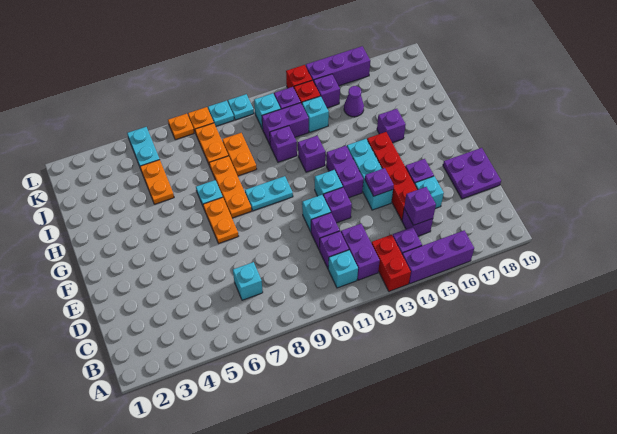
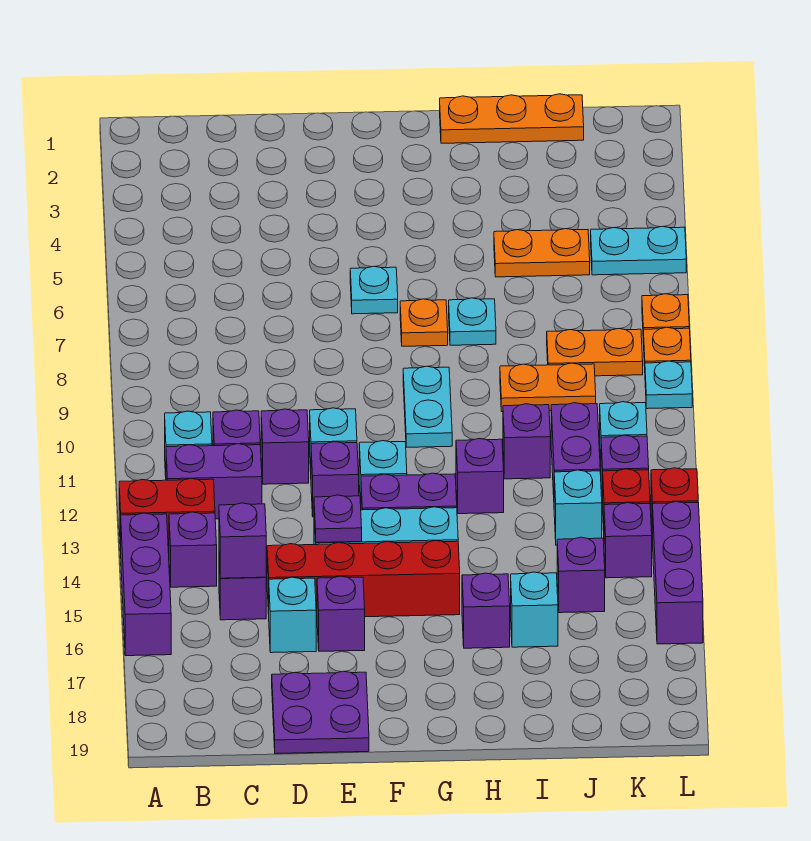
cyan brick C7 level 1 -> cyan brick I16 level 1
orange plate F7:G7 level 1 -> orange plate G7 level 1
orange plate G8:I8 level 1 -> orange plate H1:J1 level 1
purple cone J15 level 1 -> purple brick J15 level 1
cyan plate L10 level 1 -> cyan plate F6 level 1

